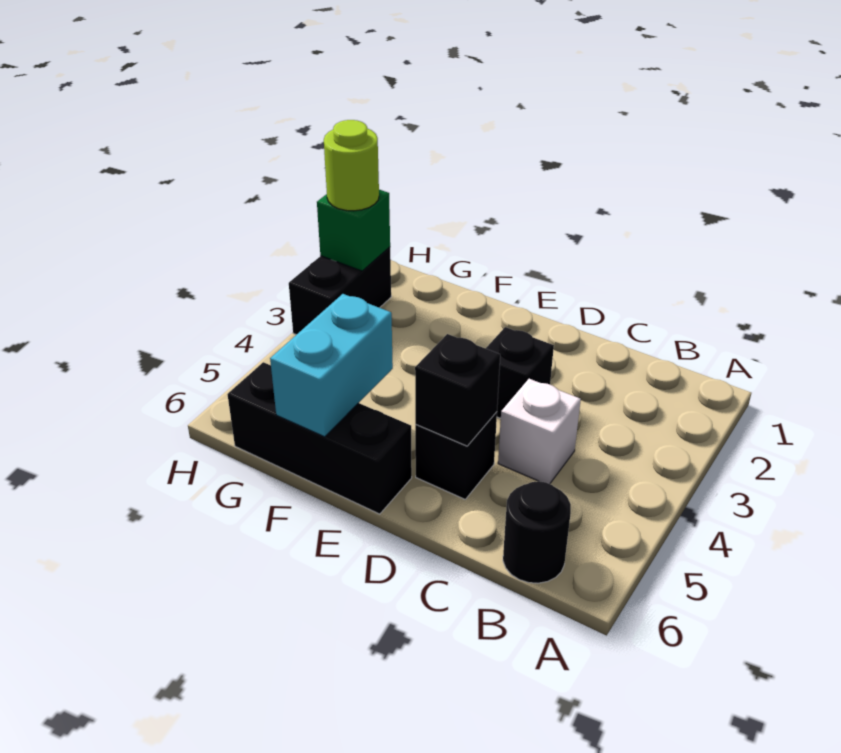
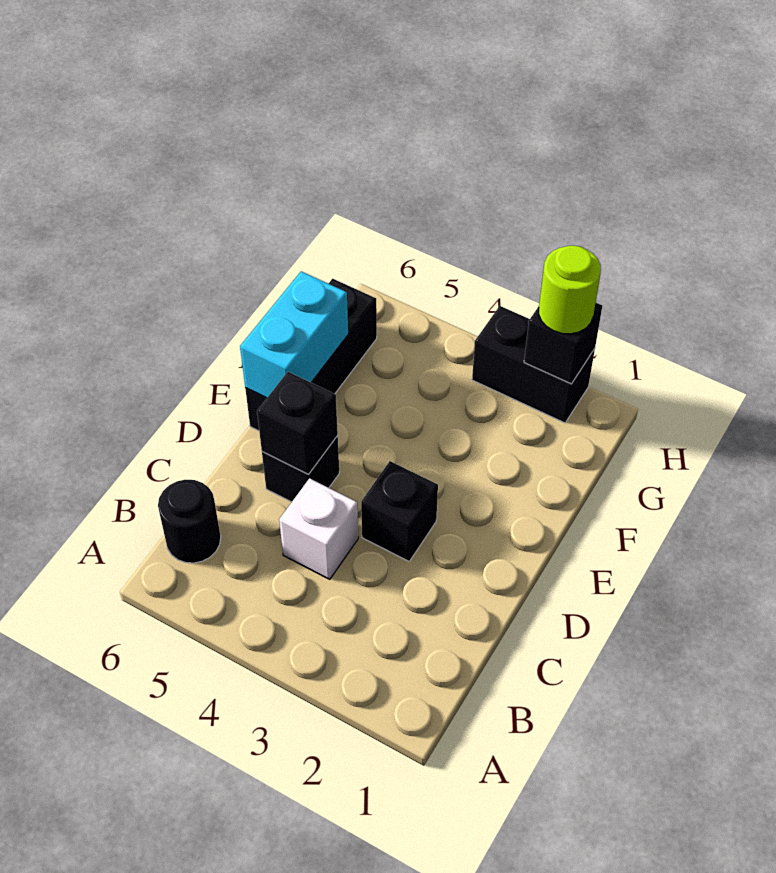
cyan brick F5:F6 level 2 -> cyan brick E6:F6 level 2
green brick H2 level 2 -> black brick H2 level 2

